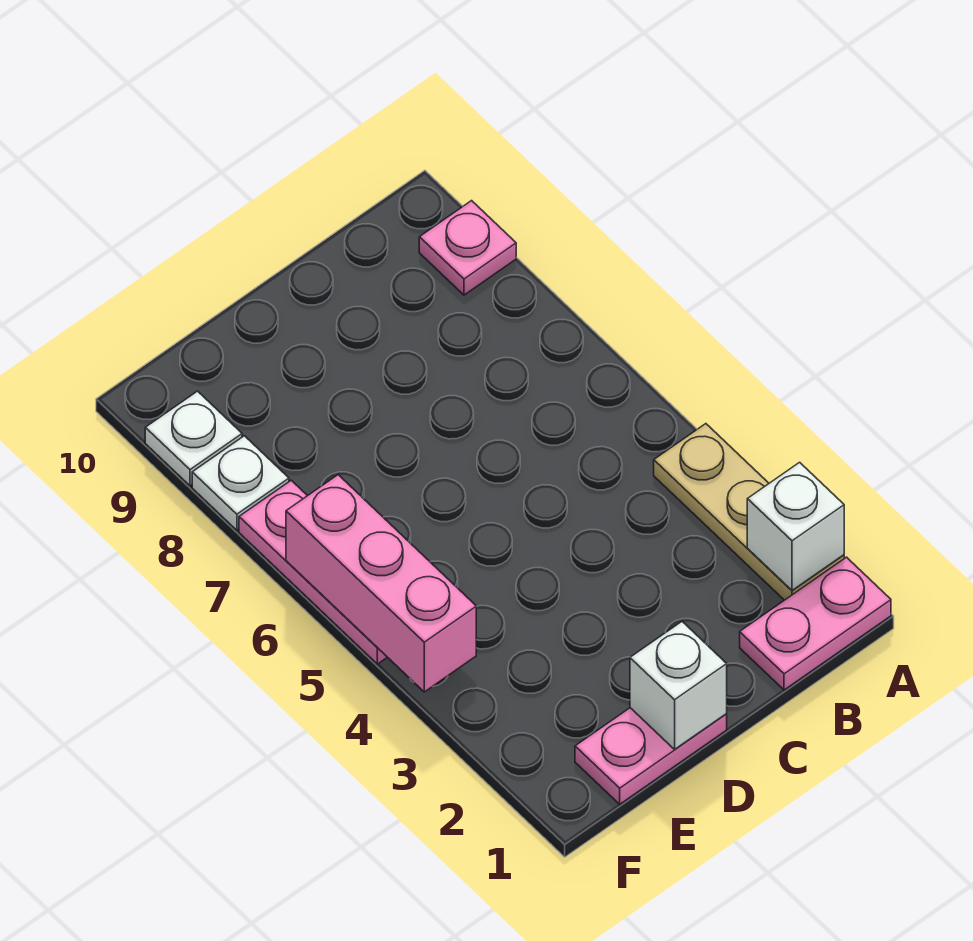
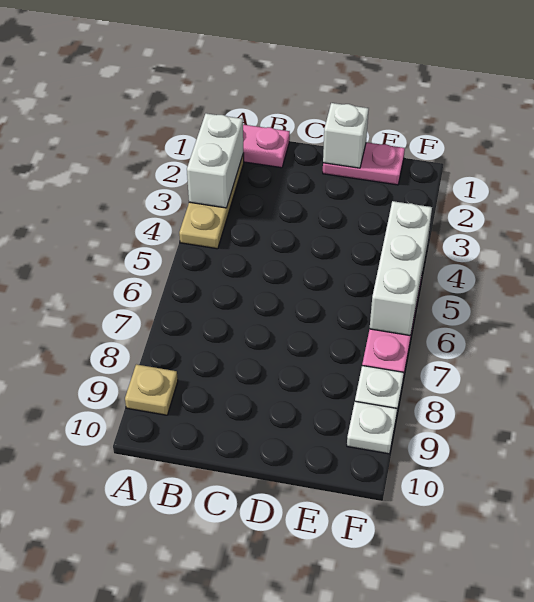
white brick A2 level 2 -> white brick A2:A3 level 2
pink plate A9 level 1 -> tan plate A9 level 1
pink brick F4:F6 level 2 -> white brick F4:F6 level 2

